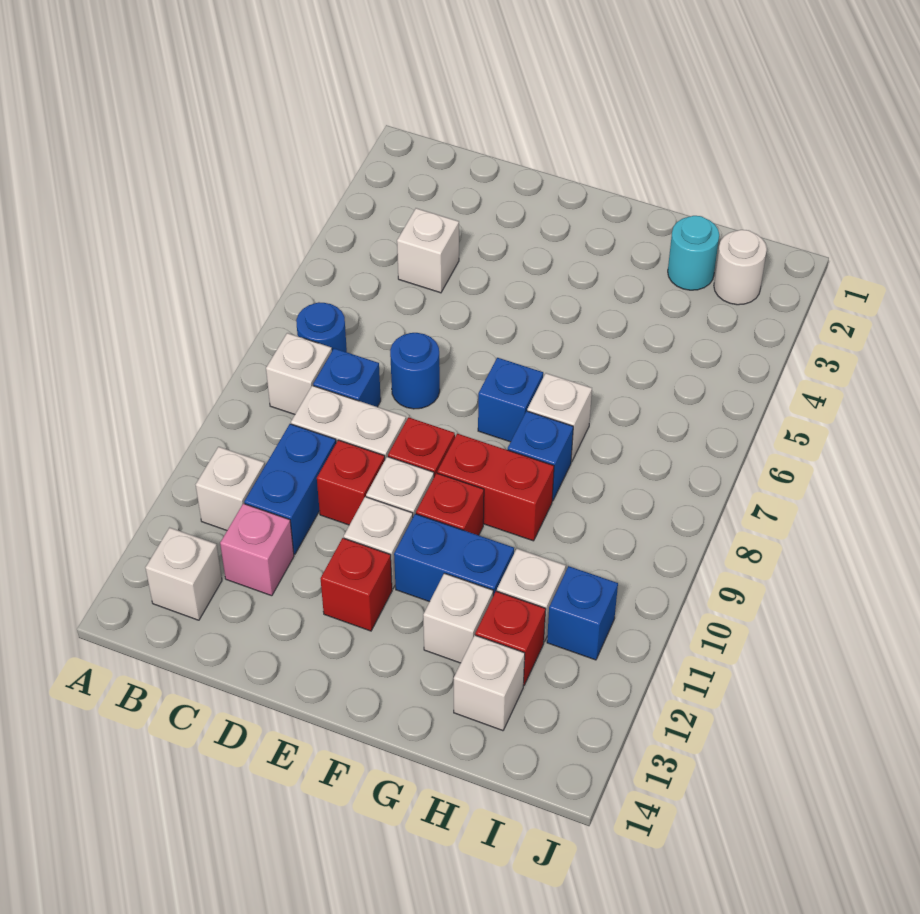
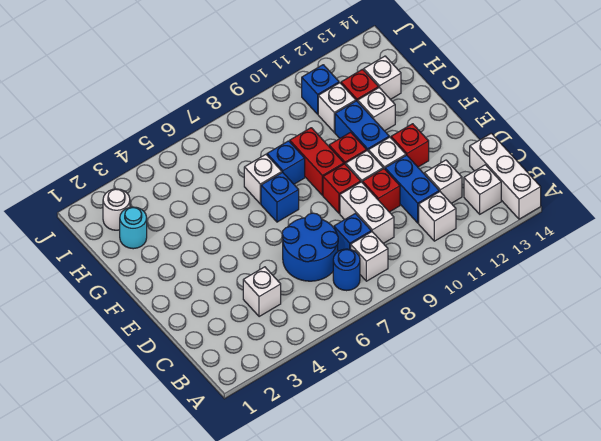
none -> white brick A14:C14 level 1
blue brick C10:C11 level 1 -> blue brick C11:D11 level 1
pink brick C12 level 1 -> white brick C12 level 1
blue round brick D7 level 1 -> blue round brick C6:D7 level 1

